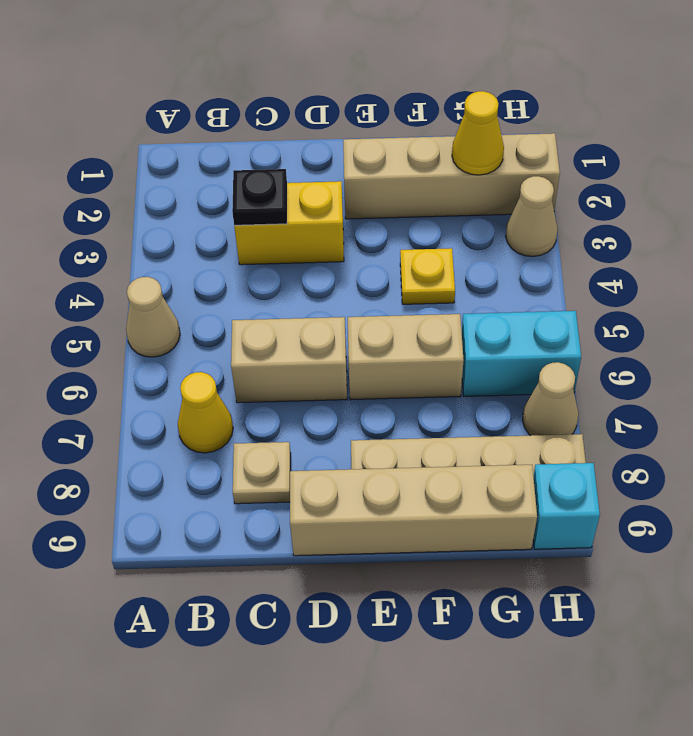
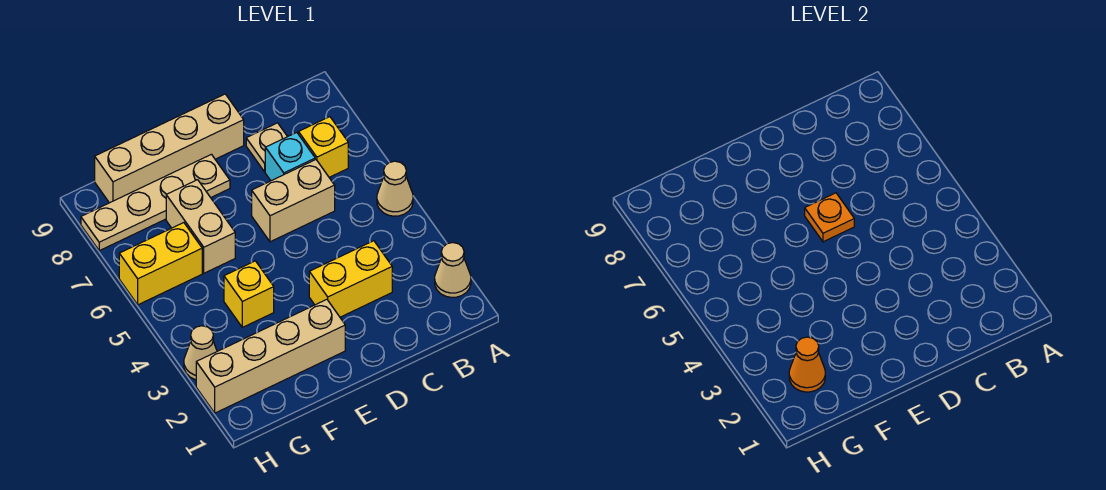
yellow cone B7 level 1 -> yellow brick B7 level 1
black plate C3 level 2 -> none
none -> orange plate D6 level 2
tan brick E6:F6 level 1 -> tan brick F6:F7 level 1
yellow plate F4 level 1 -> yellow brick F4 level 1
yellow cone G2 level 2 -> orange cone G2 level 2
cyan brick G6:H6 level 1 -> yellow brick G6:H6 level 1
tan cone H7 level 1 -> tan cone A2 level 1
cyan brick H9 level 1 -> cyan brick C7 level 1

